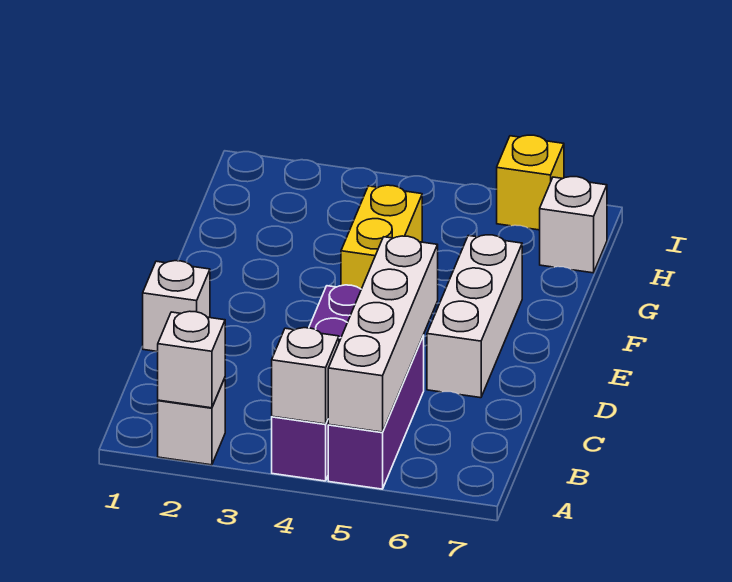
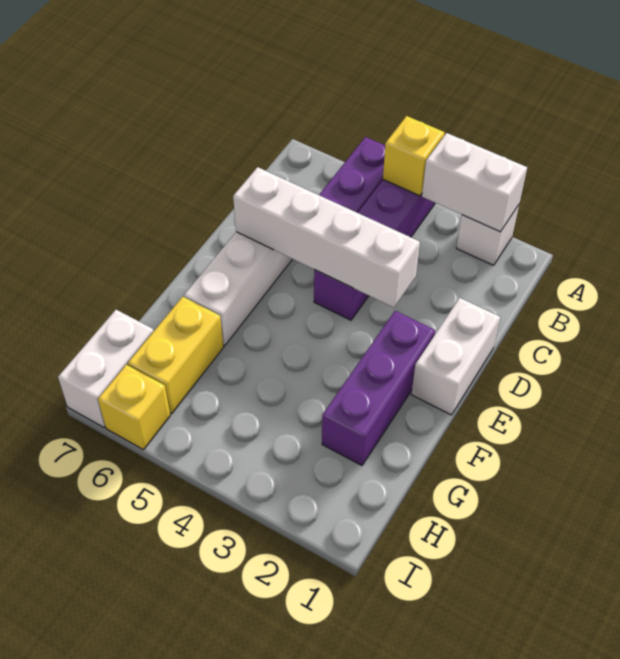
white brick A2 level 2 -> white brick A2:A3 level 2
white brick A4 level 2 -> yellow brick A4 level 2
white brick A5:D5 level 2 -> white brick D3:D6 level 2
white brick D1 level 1 -> white brick D1:E1 level 1
none -> purple brick E2:G2 level 1
yellow brick F4:G4 level 1 -> yellow brick G6:H6 level 1
white brick H7 level 1 -> white brick H7:I7 level 1

